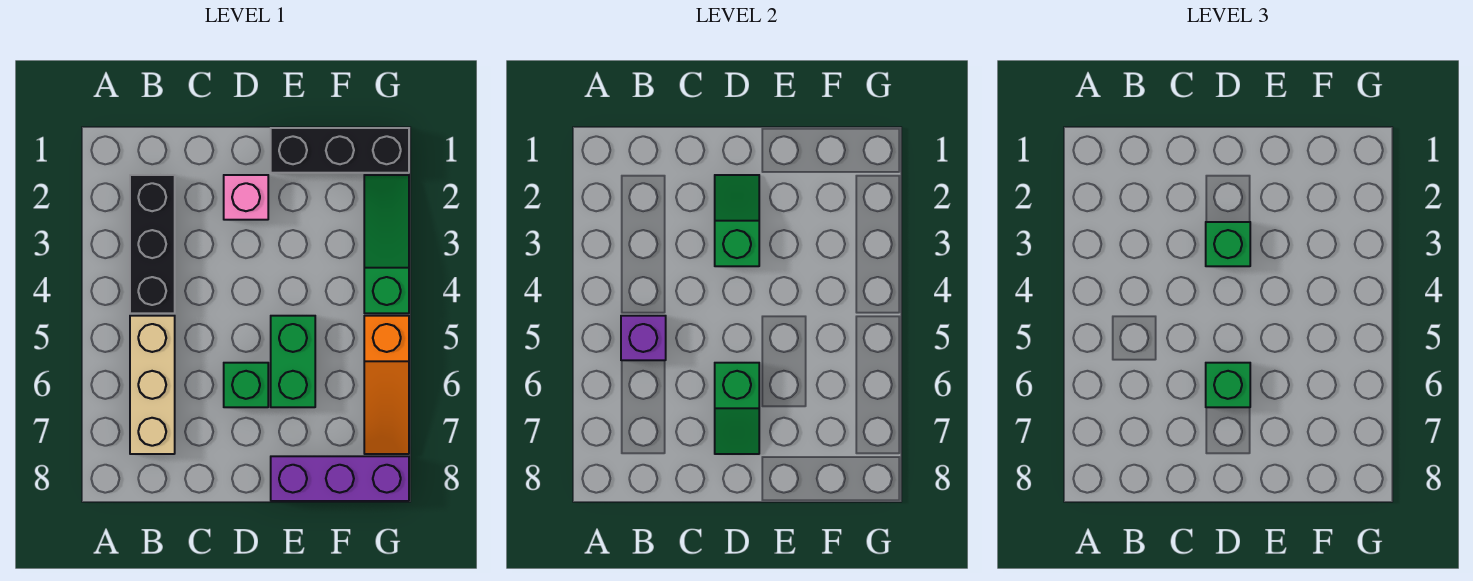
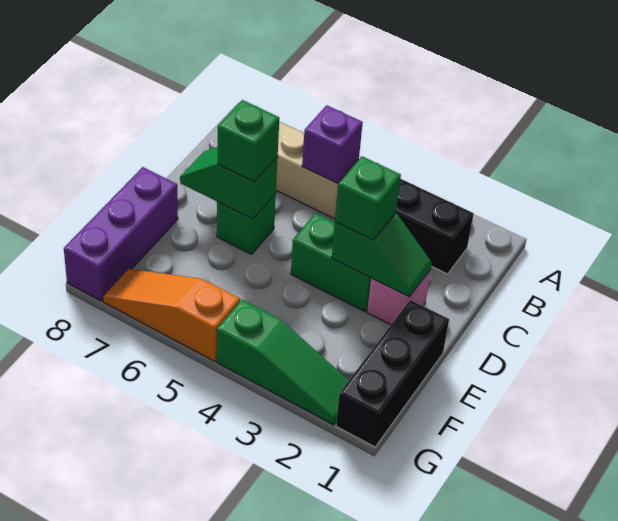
green brick E5:E6 level 1 -> green brick D3:D4 level 1

